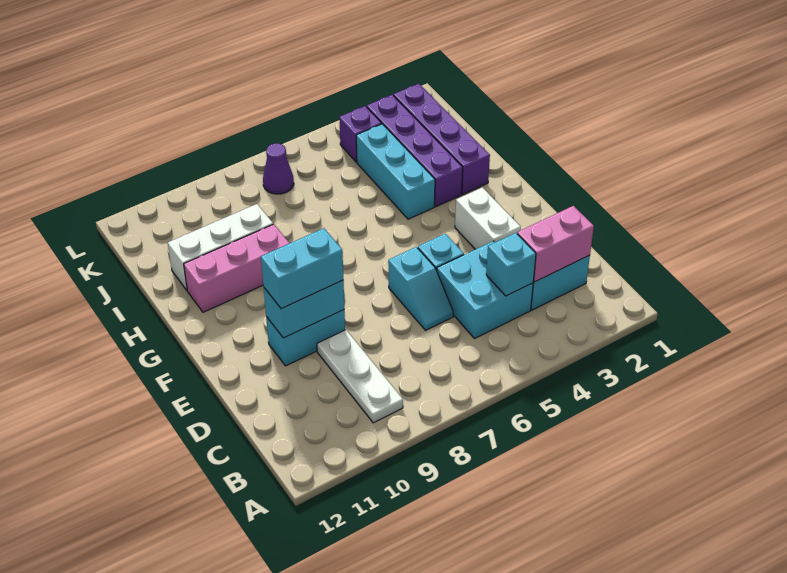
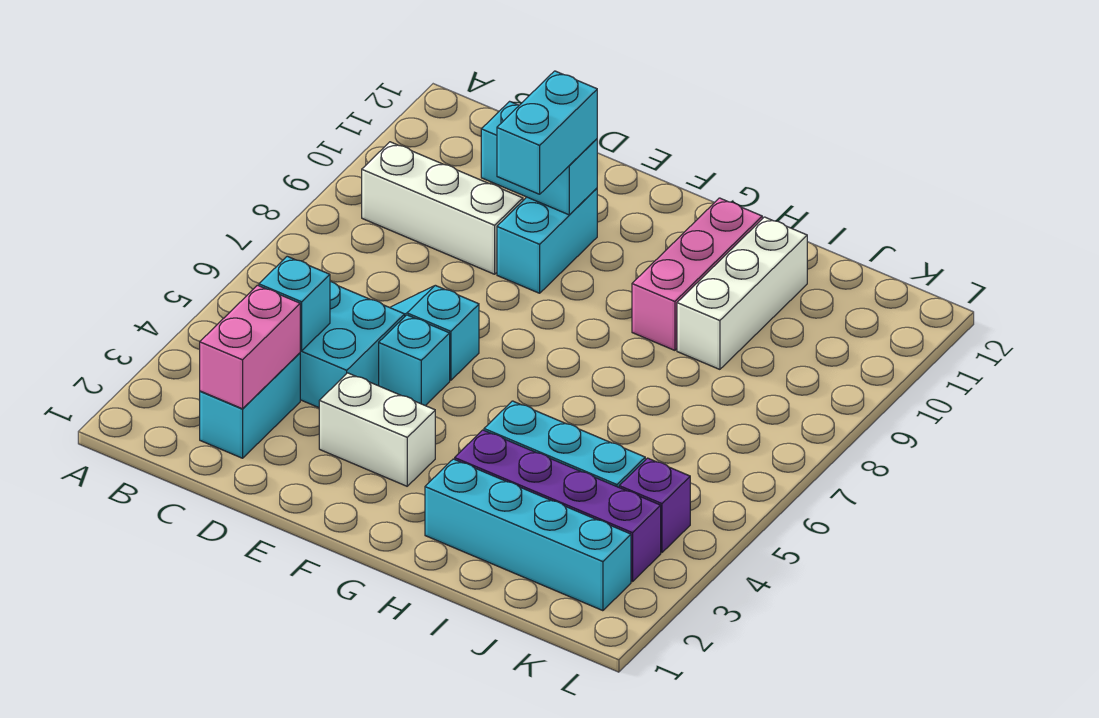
white plate B9:D9 level 1 -> white brick B9:D9 level 1
cyan brick E9:E10 level 2 -> cyan brick D10:E10 level 2
purple brick H2:K2 level 1 -> cyan brick H2:K2 level 1
purple cone K7 level 1 -> none

